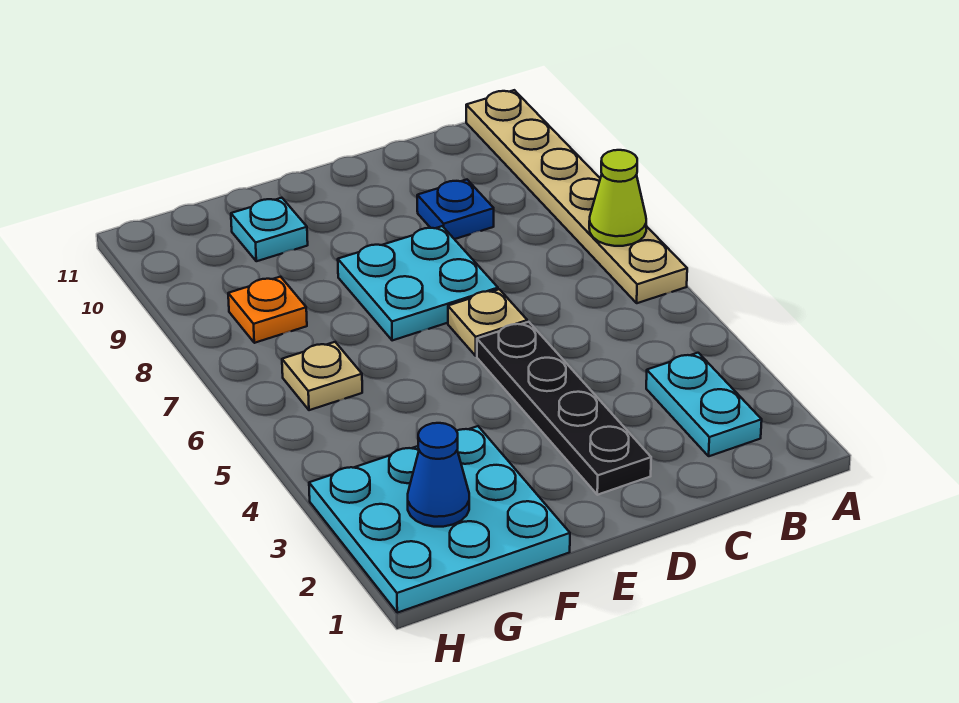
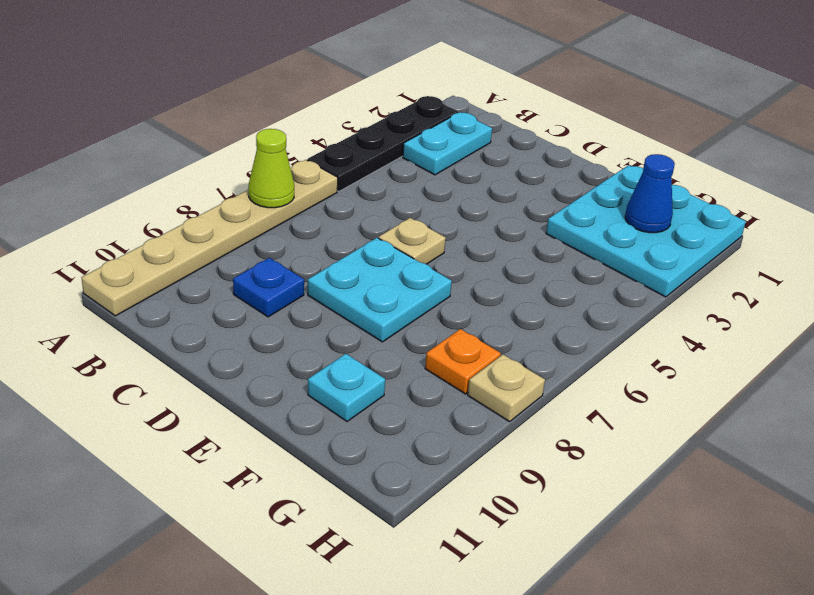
black plate D2:D5 level 1 -> black plate A2:A5 level 1
tan plate G6 level 1 -> tan plate H8 level 1

